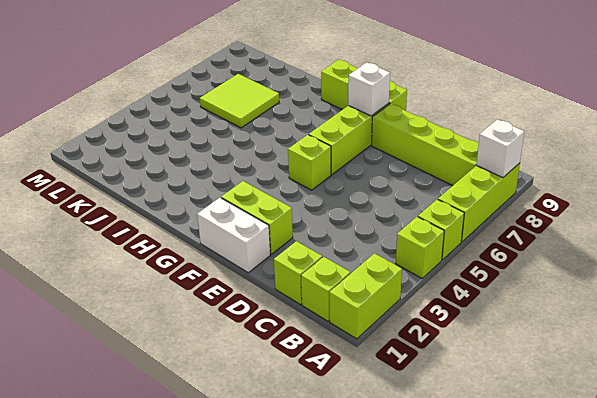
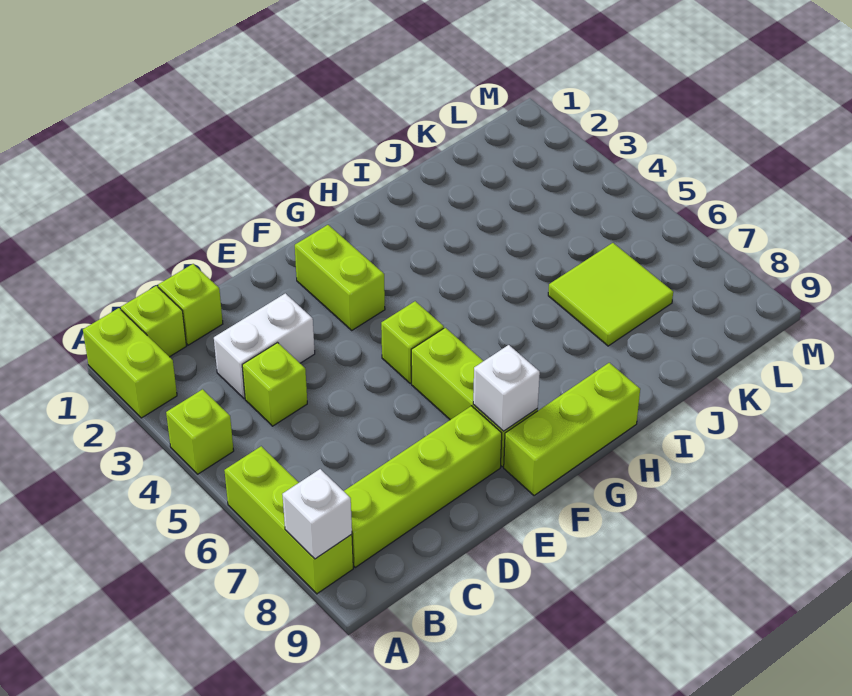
lime brick A5 level 1 -> lime brick C4 level 1
white brick E1:F1 level 1 -> white brick C3:D3 level 1
lime brick E2:F2 level 1 -> lime brick F2:F3 level 1

